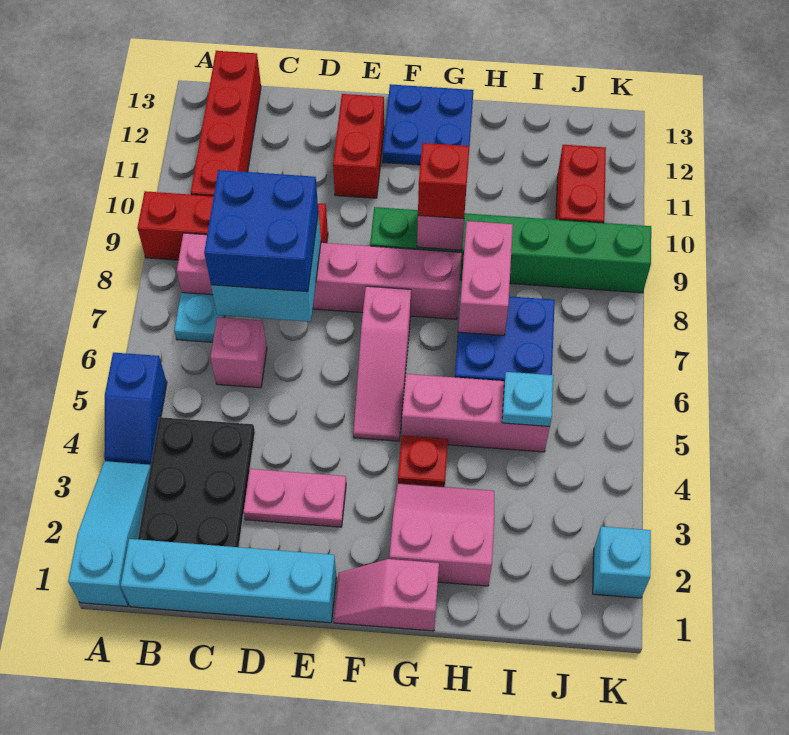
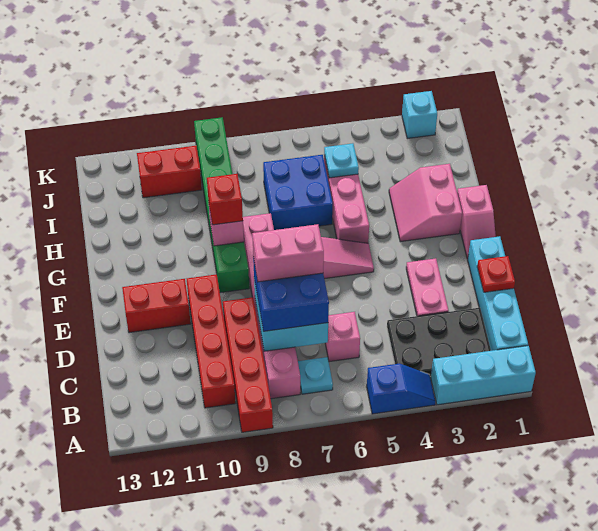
cyan slope A1:A3 level 1 top 1 -> cyan brick A1:A3 level 1
red brick B10:B13 level 1 -> red brick B10:E10 level 1
blue plate F12:G13 level 1 -> none
red plate G4 level 1 -> red plate D1 level 2
pink brick H7:H8 level 2 -> pink brick D7:D8 level 4

